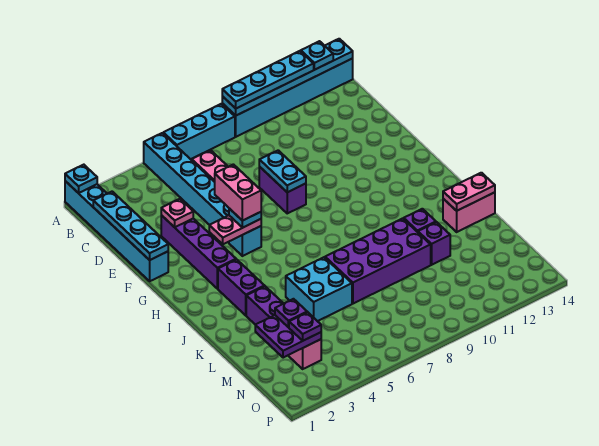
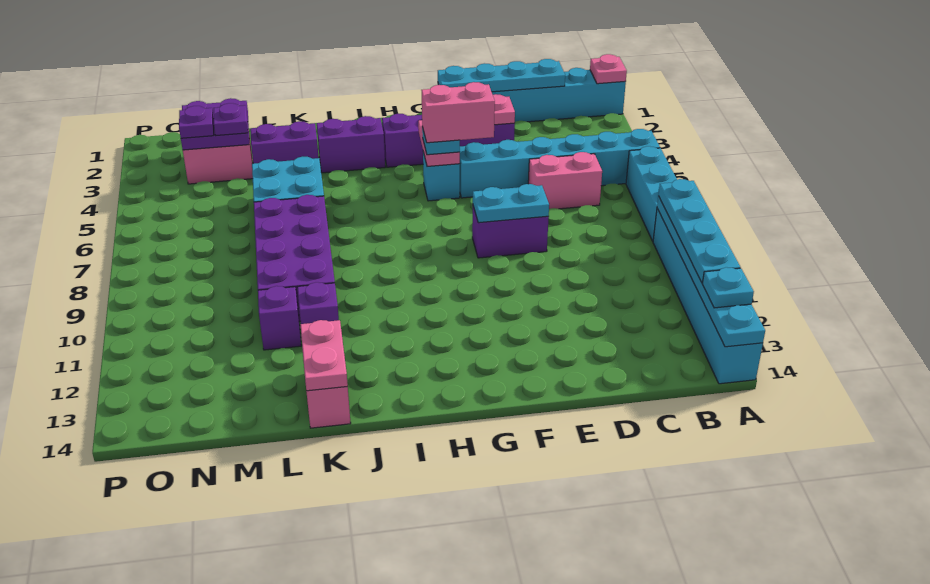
cyan plate A1 level 2 -> pink plate A1 level 2

